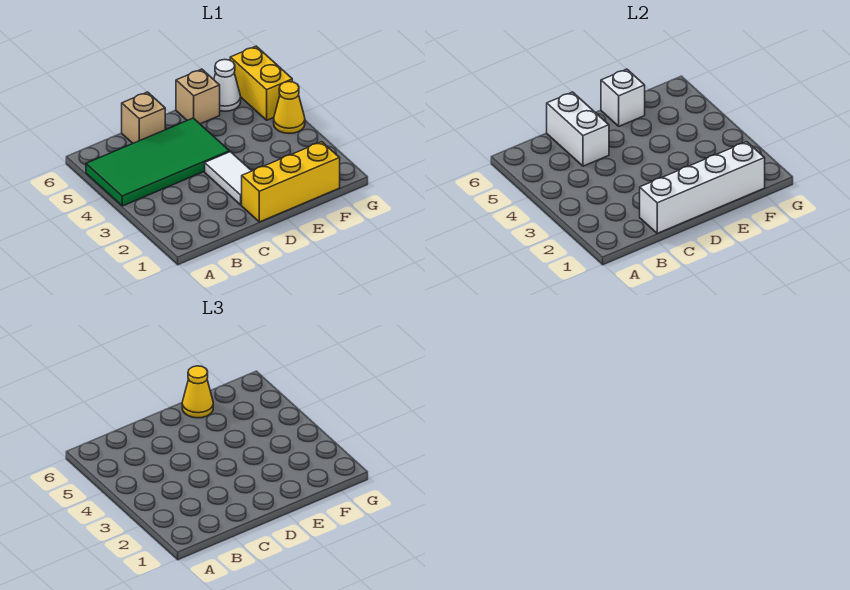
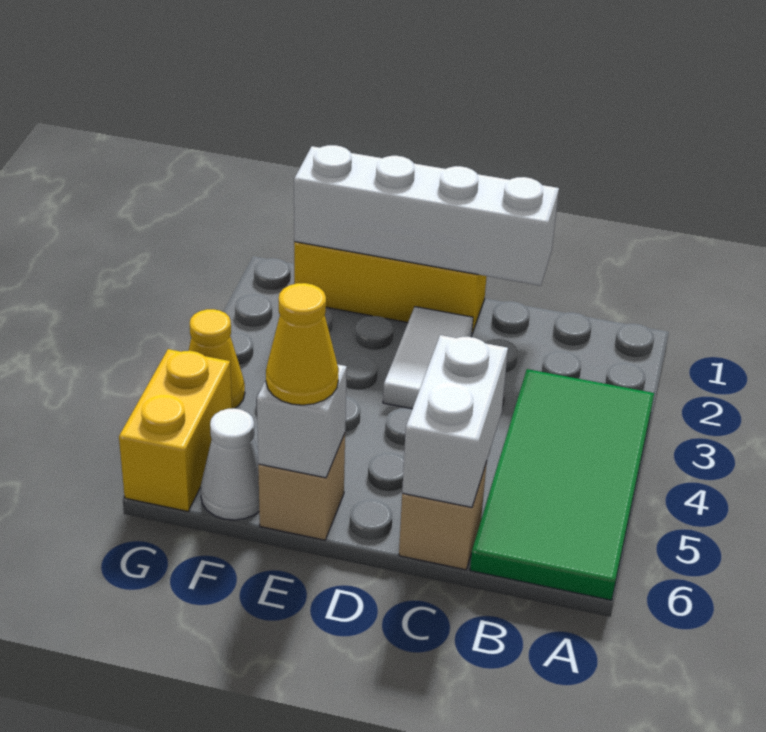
green tile A4:D5 level 1 -> green tile A3:B6 level 1

